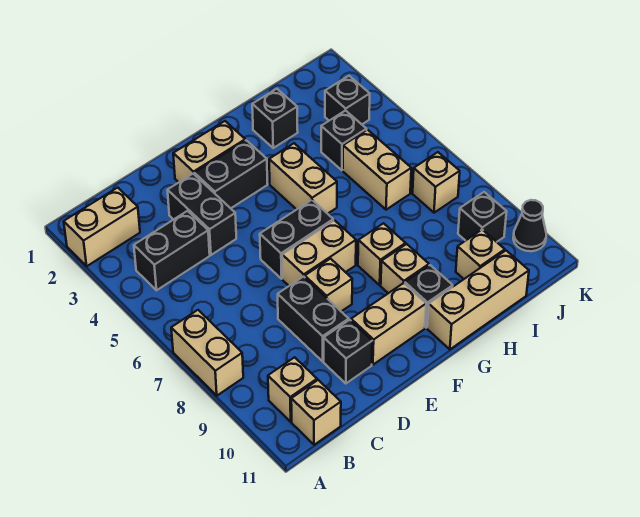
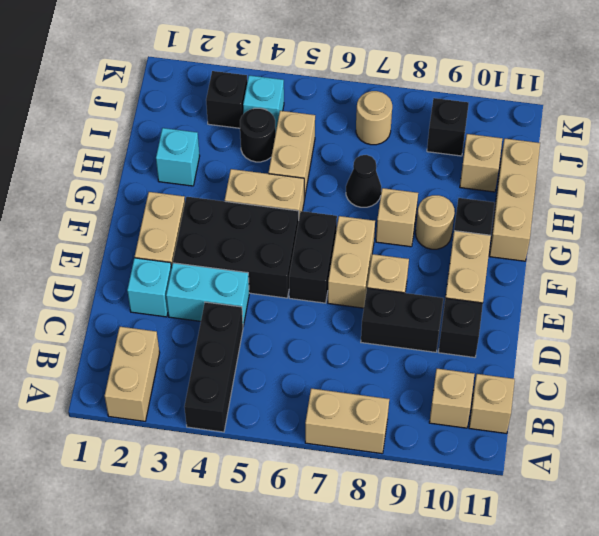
black brick B4:C4 level 1 -> black brick A4:C4 level 1
none -> cyan brick D2 level 1
black brick D3:D4 level 1 -> cyan brick D3:D4 level 1
black brick E3:F3 level 1 -> black brick E3:F5 level 1
tan brick G9 level 1 -> tan round brick G9 level 1
black brick H2 level 1 -> cyan brick H2 level 1
black brick I4 level 1 -> black round brick I4 level 1
tan brick I5:I6 level 1 -> tan brick H5:I5 level 1
none -> cyan brick J4 level 1
tan brick J7 level 1 -> tan round brick J7 level 1
black cone K10 level 1 -> black cone H7 level 1

